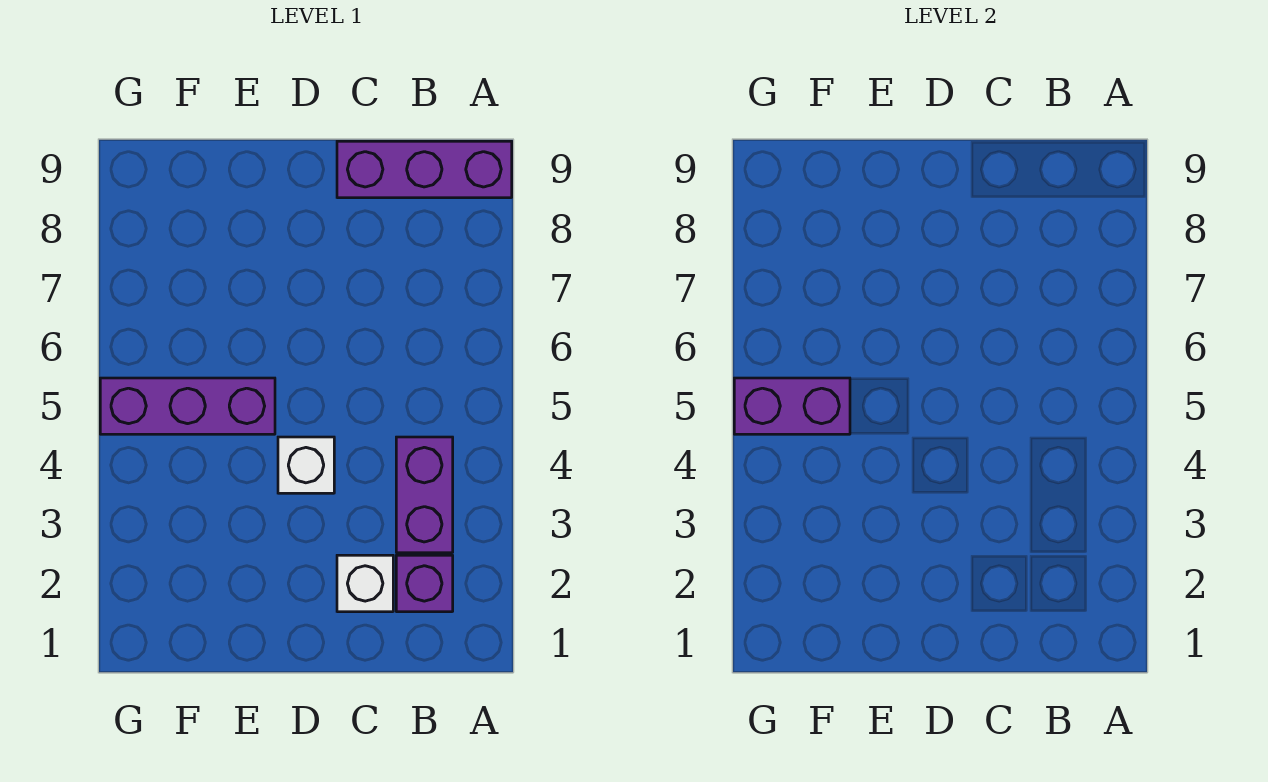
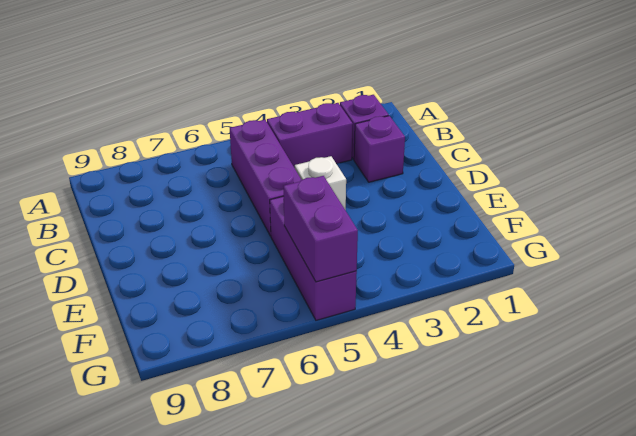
purple brick A9:C9 level 1 -> purple brick B5:D5 level 1
white brick C2 level 1 -> purple brick C2 level 1

